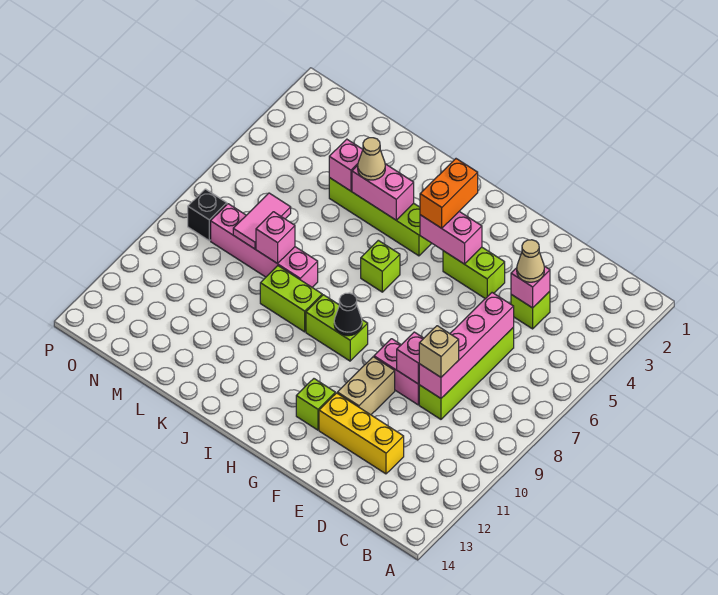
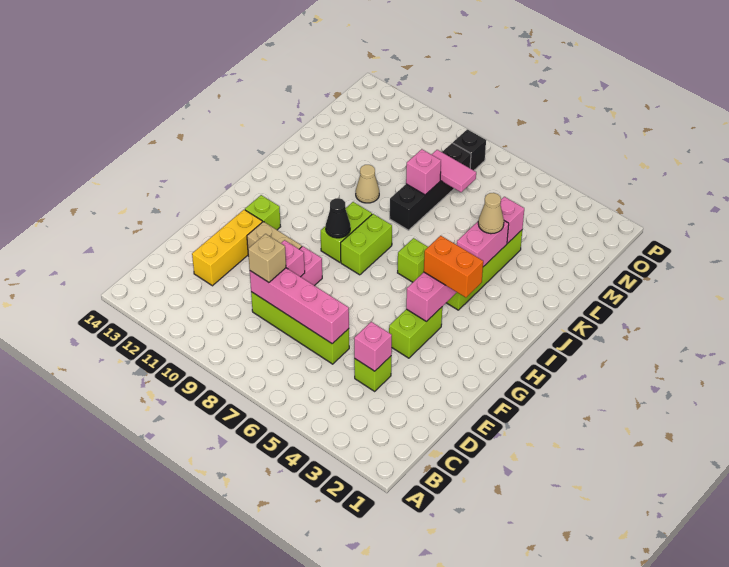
tan cone D4 level 3 -> tan cone K10 level 1
lime brick J9:K9 level 1 -> lime brick H8:I8 level 1
pink brick K8:N8 level 1 -> black brick K8:N8 level 1

